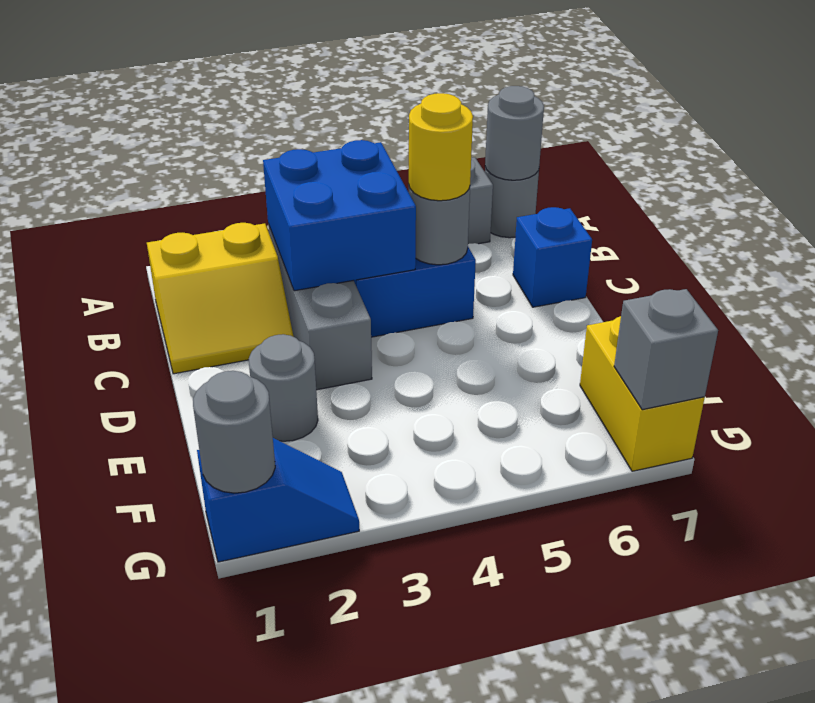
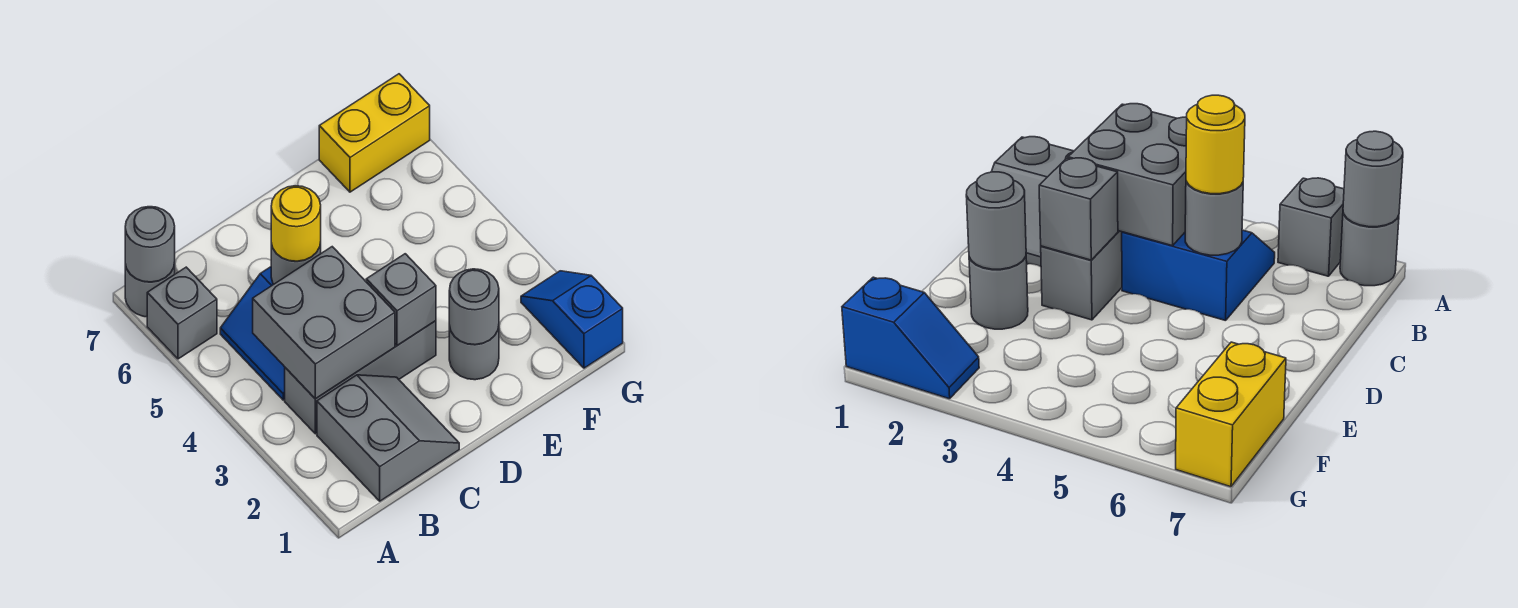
yellow slope B1:C2 level 1 top B -> grey slope B1:C2 level 1 top B
blue brick B3:C4 level 2 -> grey brick B3:C4 level 2
blue brick C7 level 1 -> none
grey round brick G1 level 2 -> grey round brick E2 level 2
grey brick G7 level 2 -> grey brick D3 level 2

